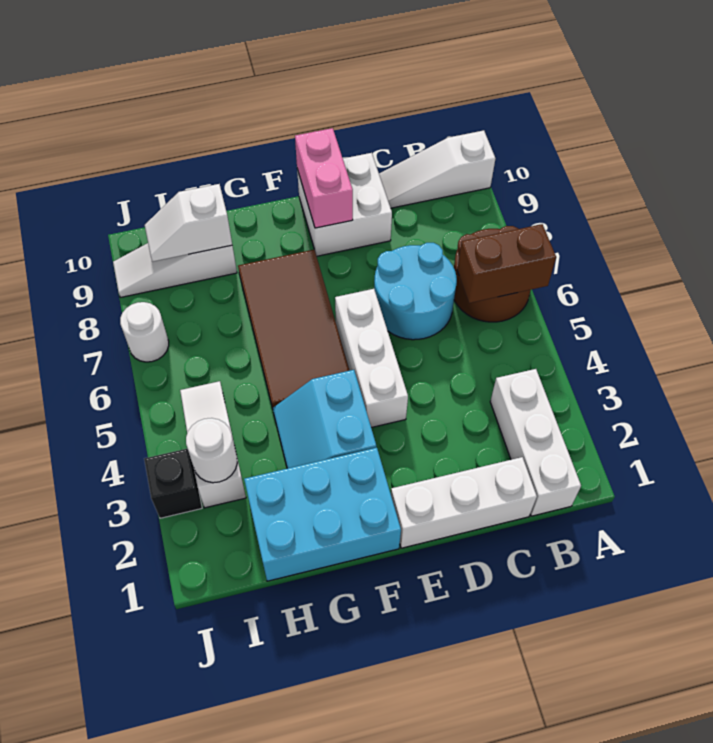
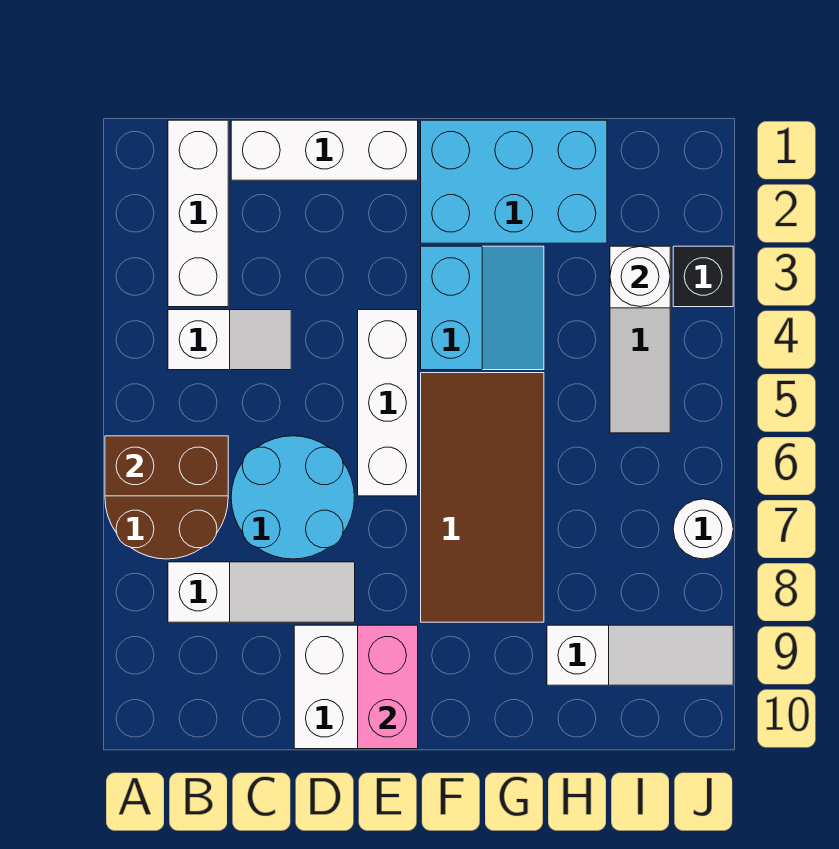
white slope A10:C10 level 1 top A -> white slope B8:D8 level 1 top B
white slope H9:I9 level 2 top H -> white slope B4:C4 level 1 top B

